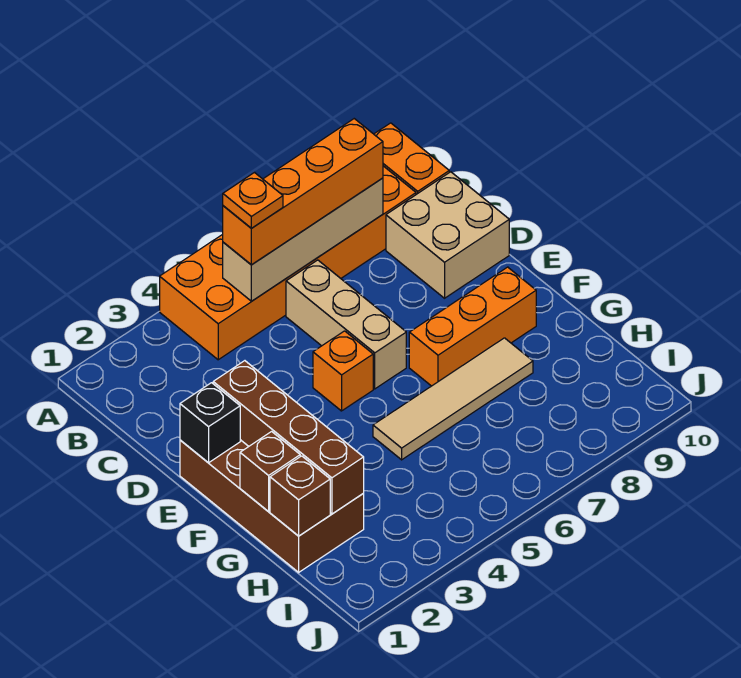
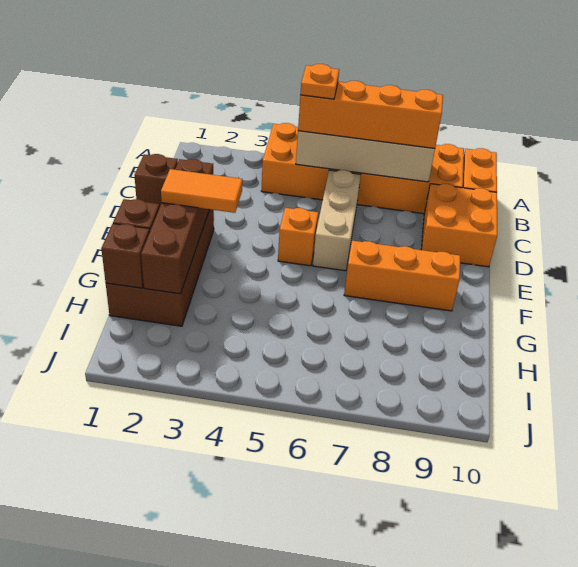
tan brick C9:D10 level 1 -> orange brick C9:D10 level 1
black brick E1 level 2 -> brown brick E1 level 2
none -> orange tile F2:F3 level 3
tan tile G5:G8 level 1 -> none

